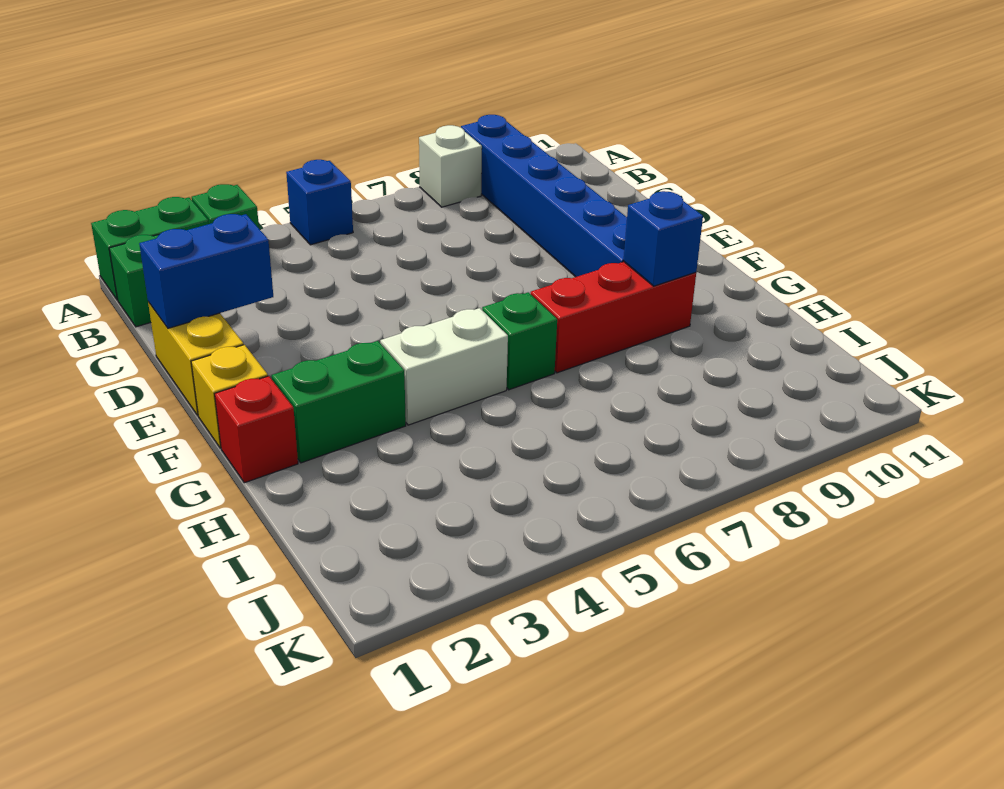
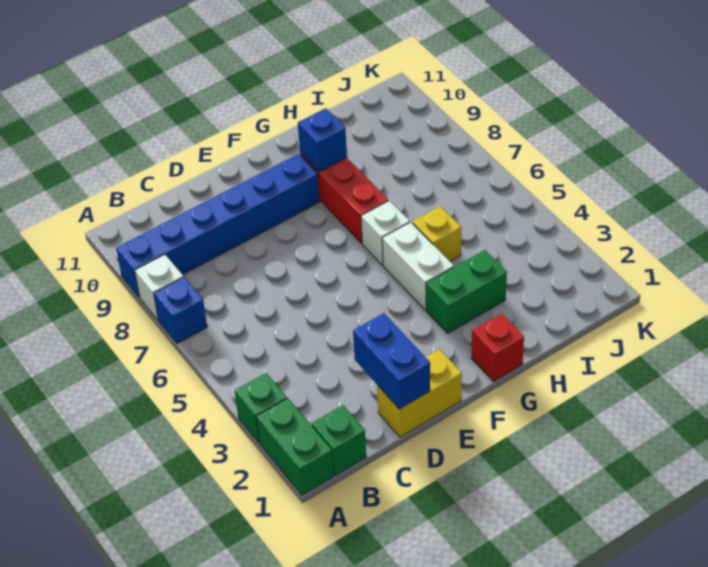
blue brick A5 level 1 -> blue brick A7 level 1
yellow brick F1 level 1 -> yellow brick H5 level 1
green brick G2:G3 level 1 -> green brick G3:H3 level 1
green brick G6 level 1 -> white brick G6 level 1

